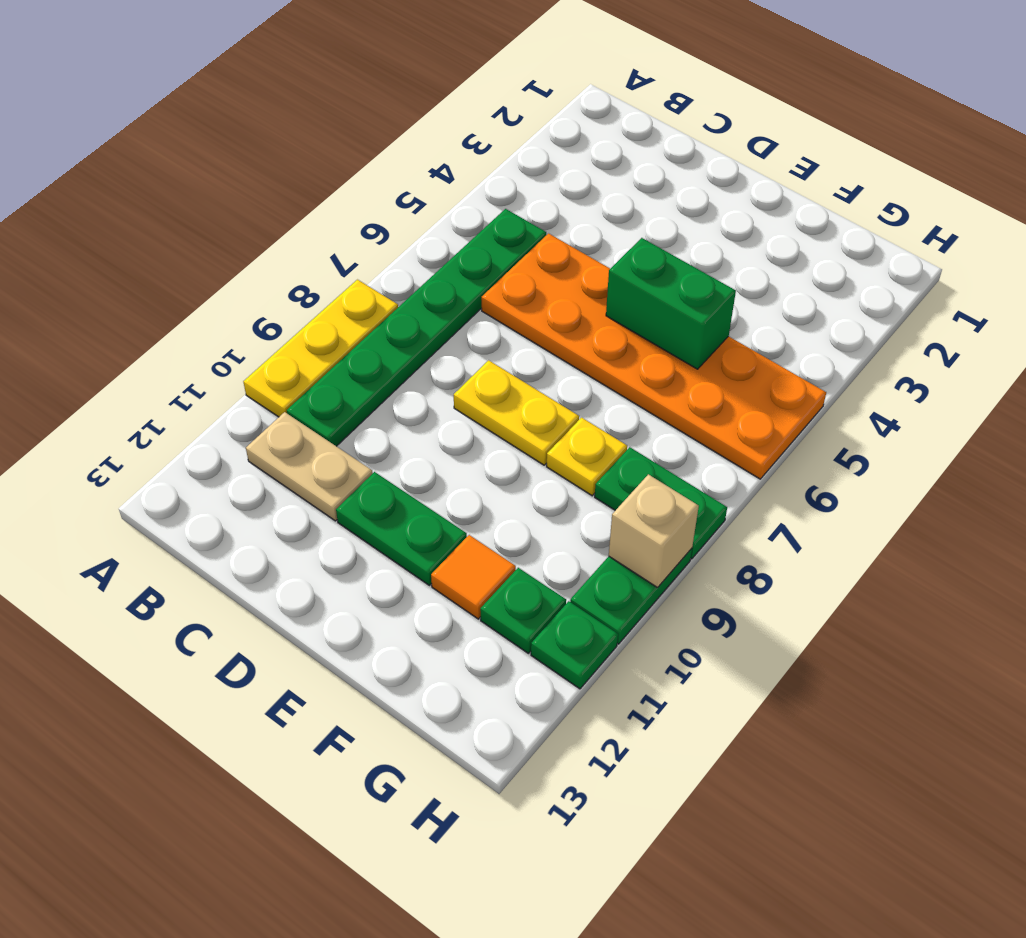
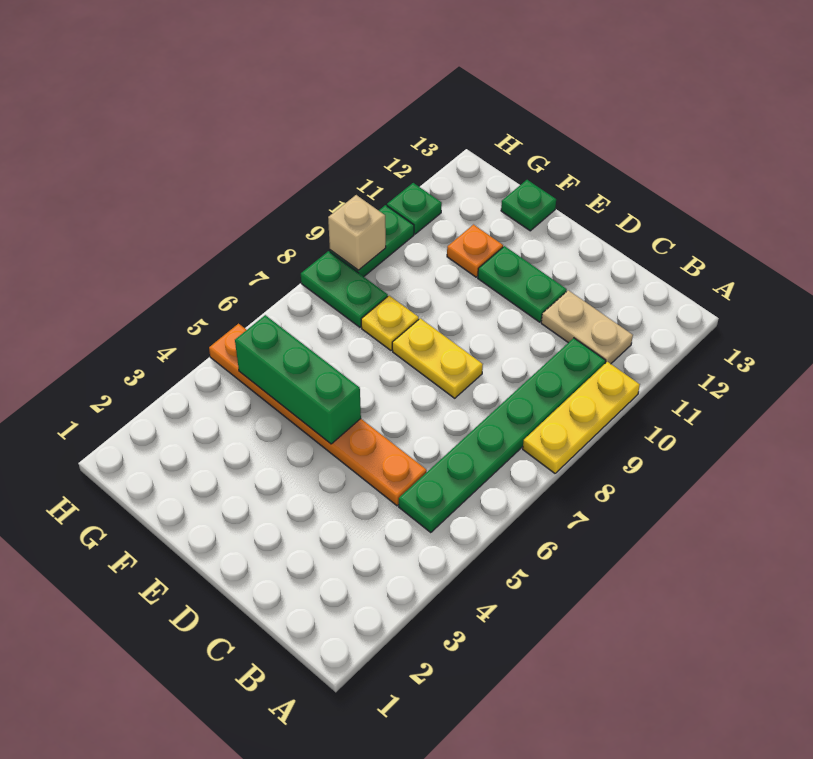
orange plate C5:H6 level 1 -> orange plate C5:H5 level 1
green brick E5:F5 level 2 -> green brick E5:G5 level 2
orange tile F11 level 1 -> orange plate F11 level 1
green plate G11 level 1 -> green plate F13 level 1

